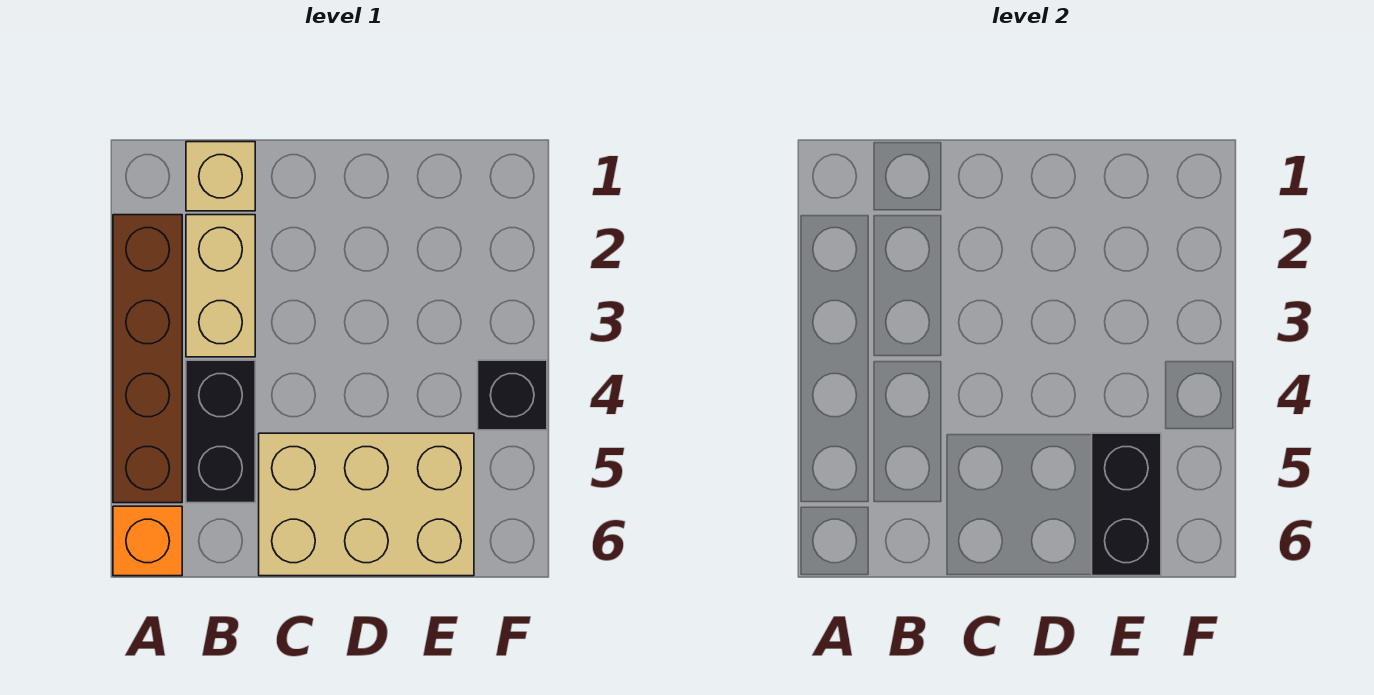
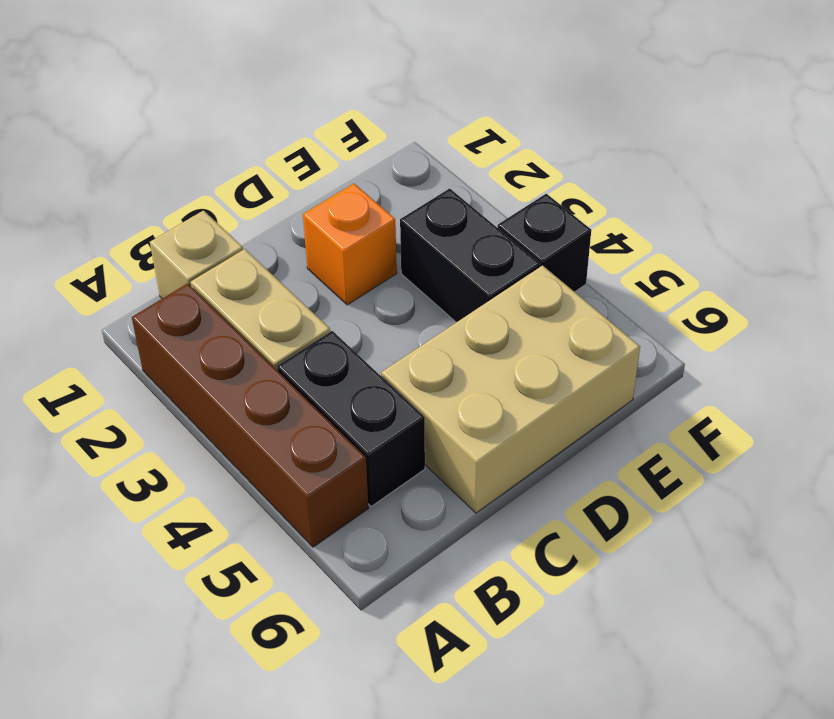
orange brick A6 level 1 -> orange brick D2 level 1
black brick E5:E6 level 2 -> black brick E3:E4 level 1

